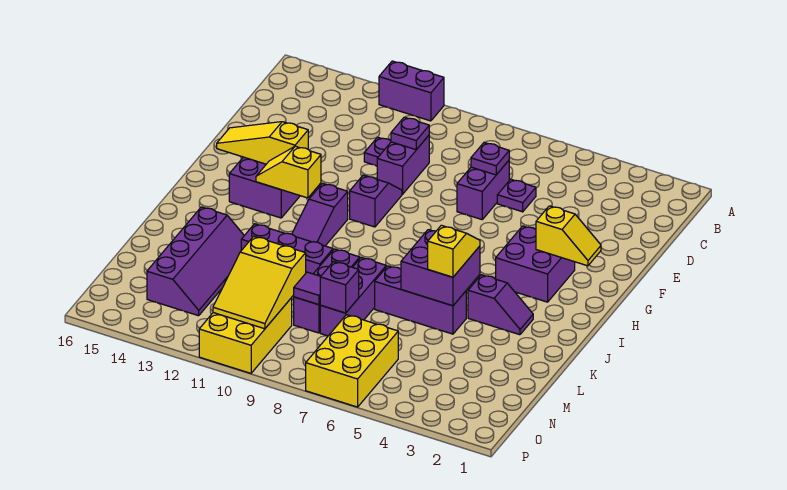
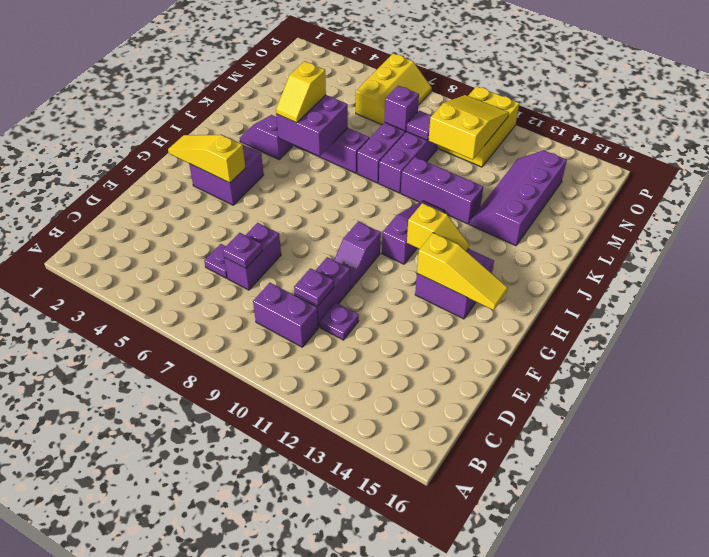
purple brick A11:A12 level 1 -> purple brick C9:C10 level 1
yellow slope G2:G3 level 2 top 3 -> yellow slope G2:G4 level 2 top 4
yellow brick N6:P7 level 1 -> yellow slope N6:P7 level 1 top 6

